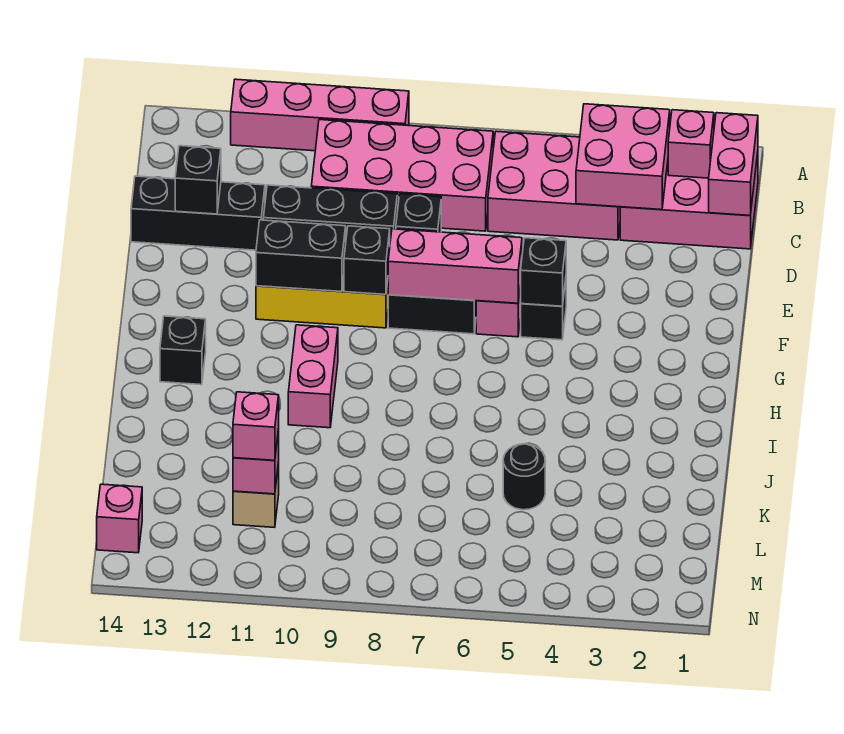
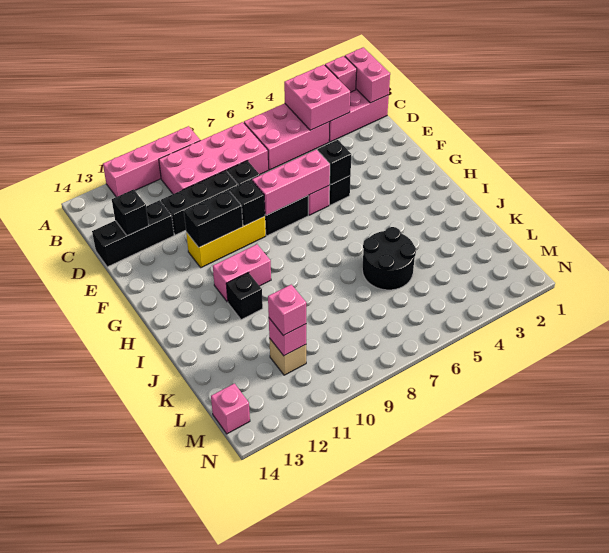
pink brick H10:I10 level 1 -> pink brick H10:H11 level 1
black brick H13 level 1 -> black brick I11 level 1
black round brick K5 level 1 -> black round brick J5:K6 level 1

